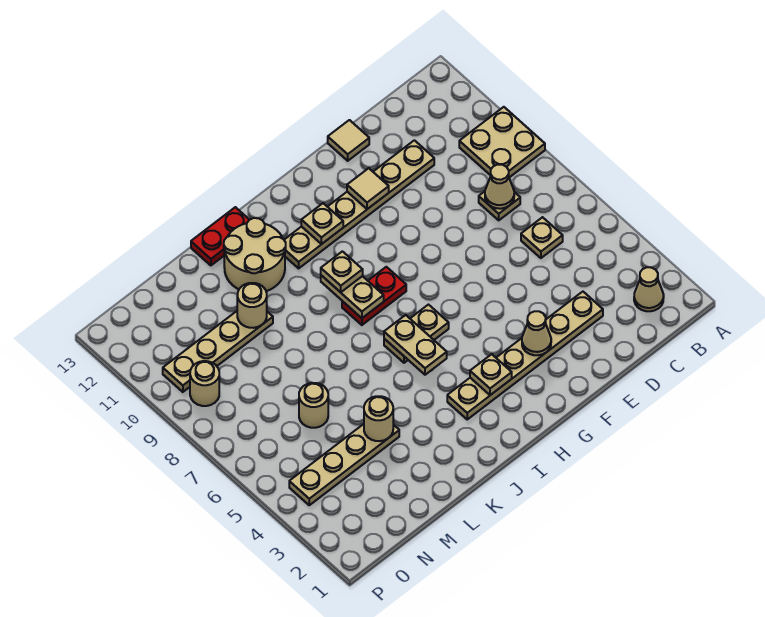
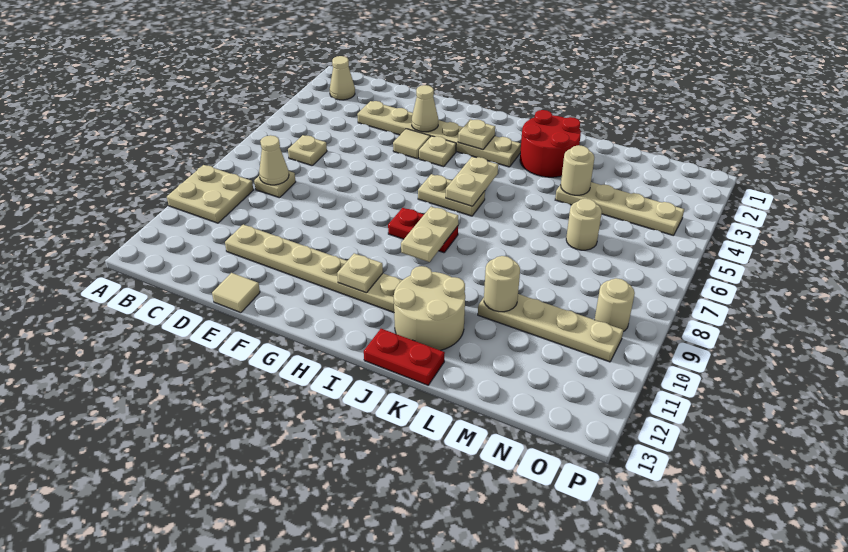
tan tile F11 level 2 -> tan tile F4 level 1
tan plate I9 level 3 -> tan plate G4 level 1
none -> red round brick J2:K3 level 1

